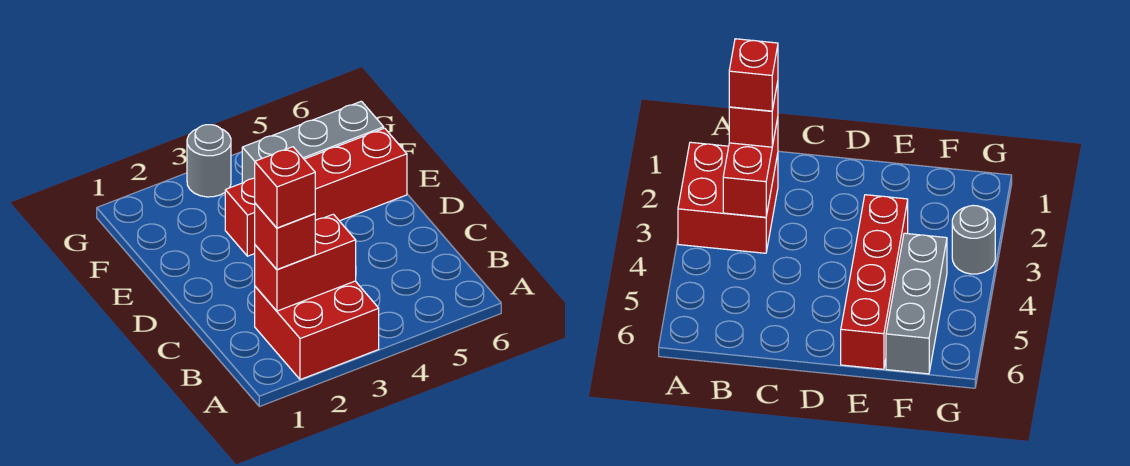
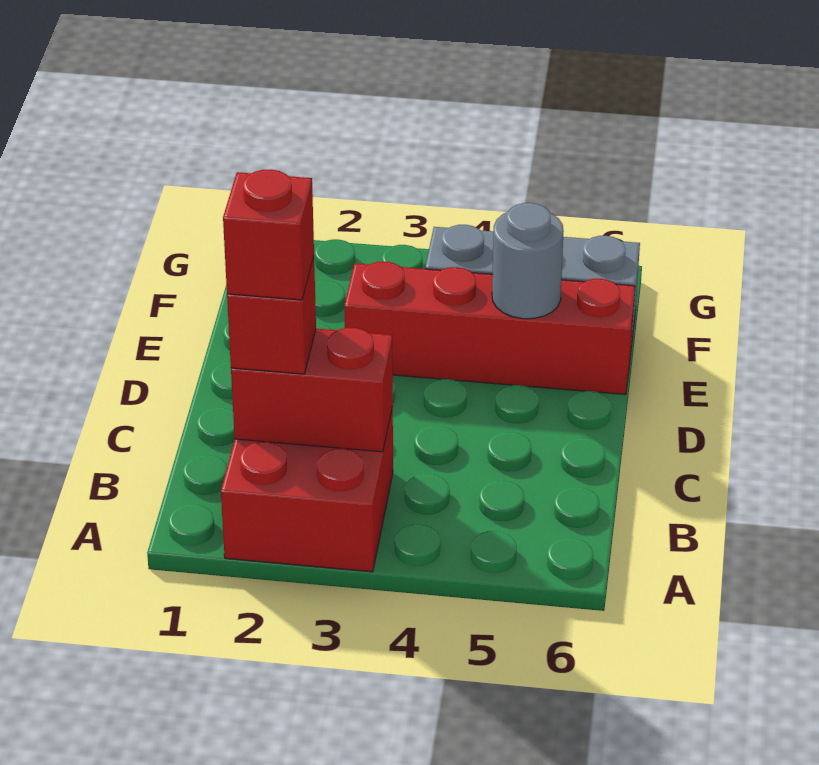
grey round brick G3 level 1 -> grey round brick E5 level 2

